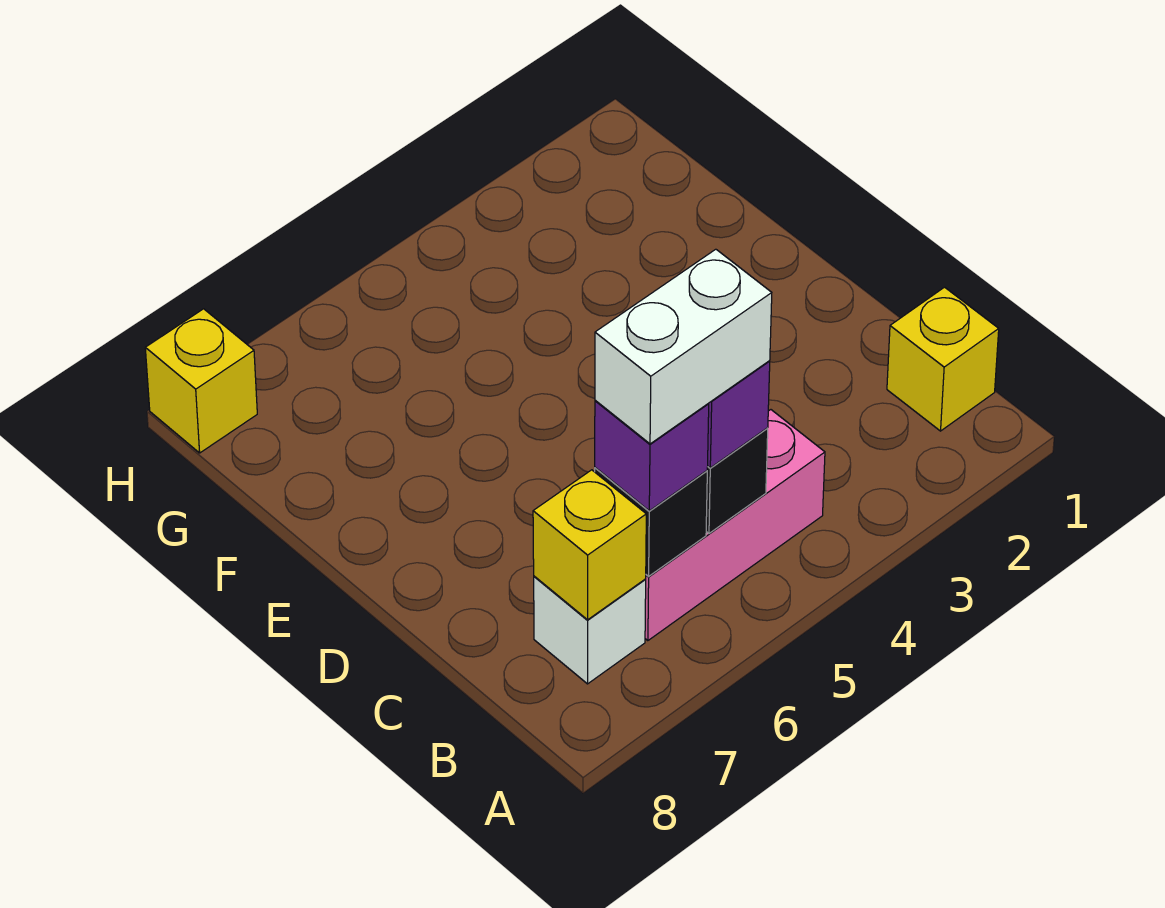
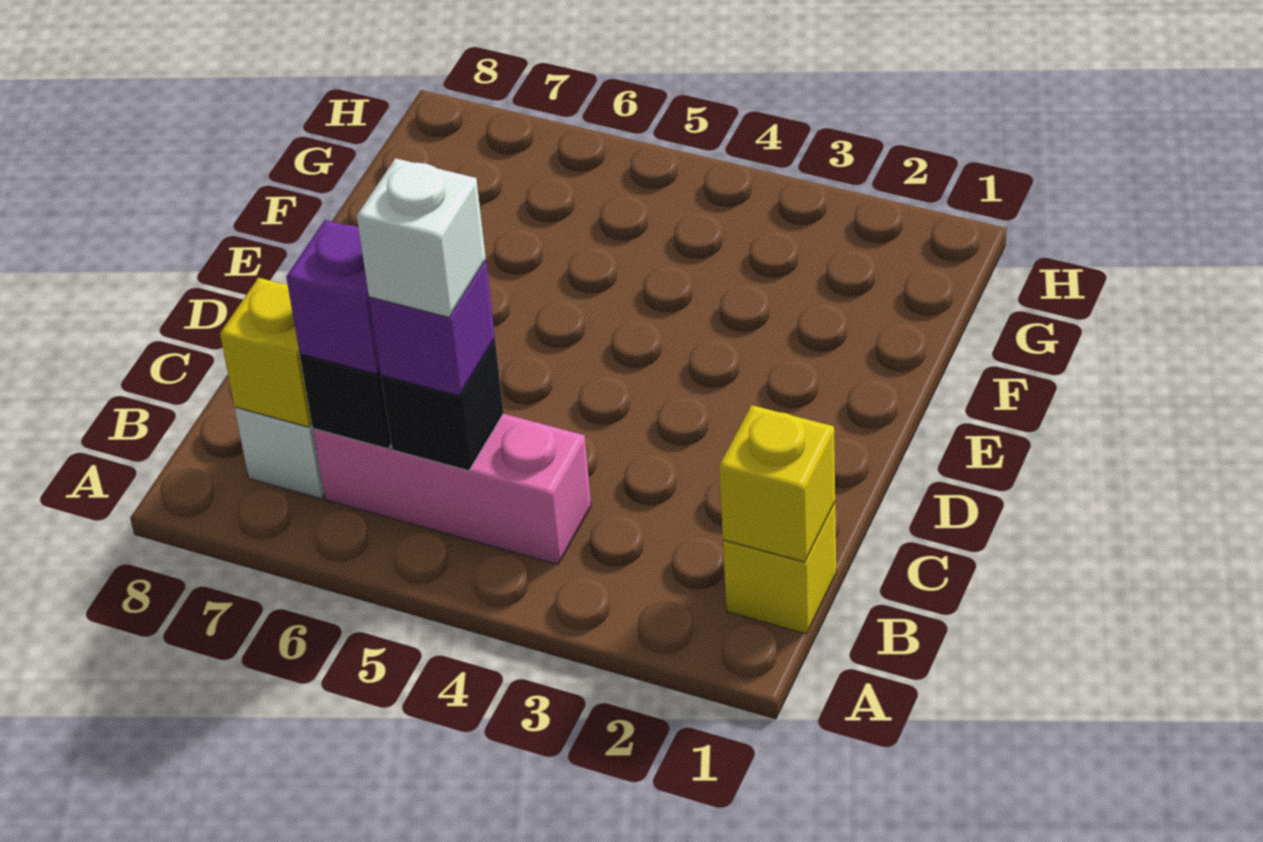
white brick B5:B6 level 4 -> white brick B5 level 4
yellow brick H8 level 1 -> yellow brick B1 level 2

